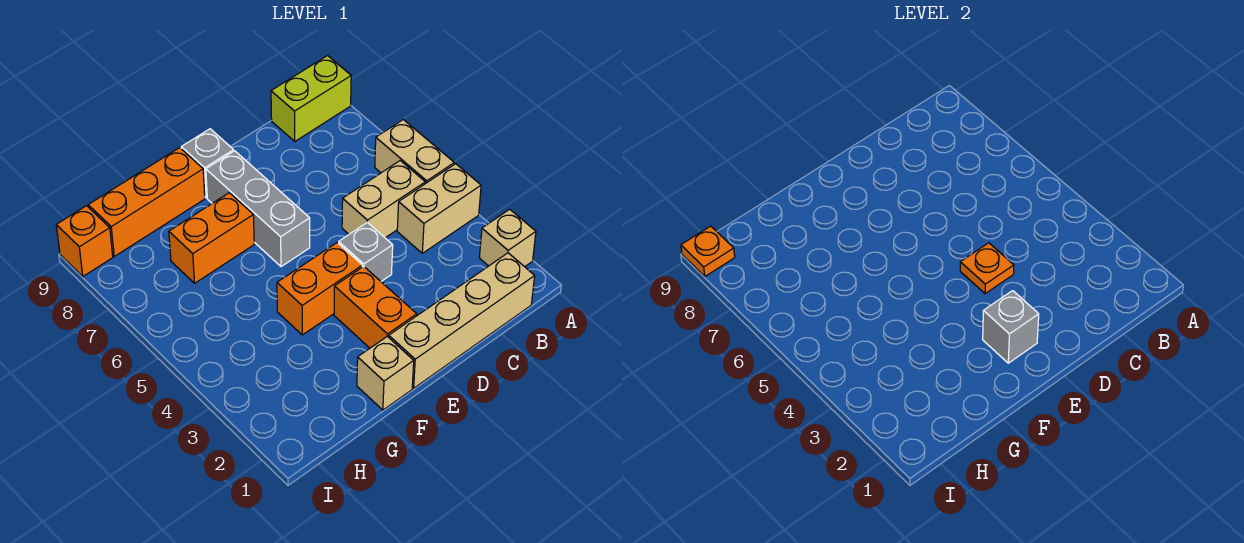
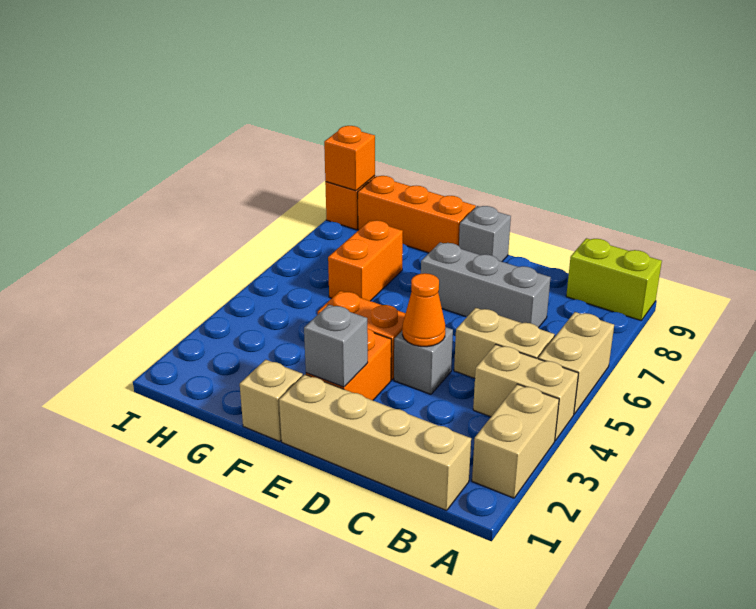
tan brick A2 level 1 -> tan brick A2:A3 level 1
orange plate D4 level 2 -> orange cone D4 level 2
grey brick E6:E8 level 1 -> grey brick C7:E7 level 1
orange brick F7:G7 level 1 -> orange brick G6:G7 level 1
orange plate I9 level 2 -> orange brick I9 level 2

